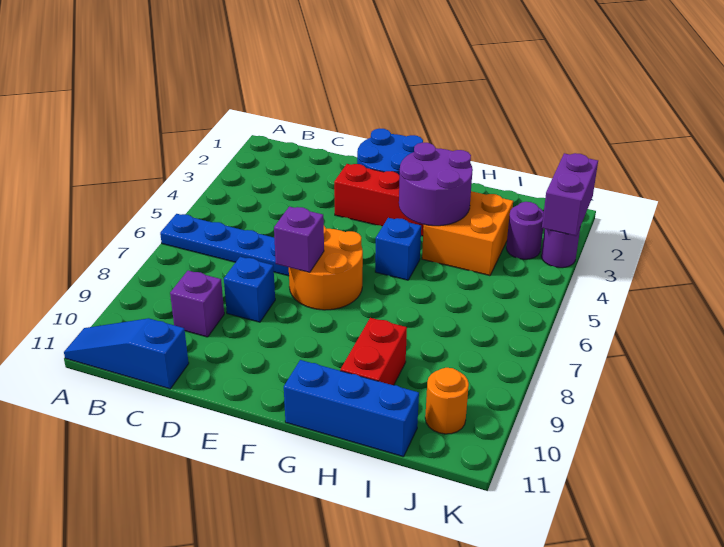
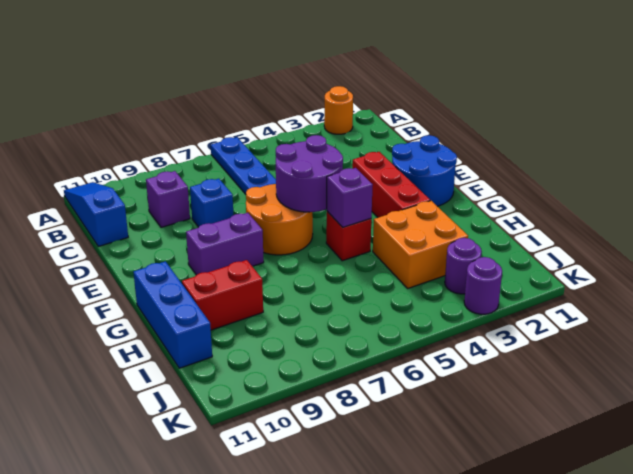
purple brick E7 level 2 -> purple brick G5 level 2
purple round brick G3:H4 level 2 -> purple round brick E5:F6 level 2
blue brick G5 level 1 -> red brick G5 level 1
orange round brick J10 level 1 -> orange round brick A2 level 1
purple brick K2:K3 level 2 -> purple brick F8:F9 level 1

